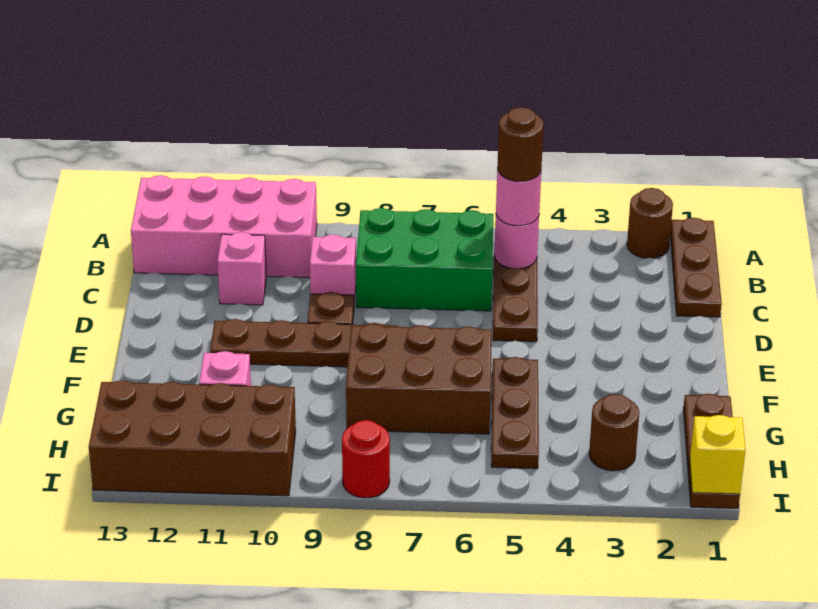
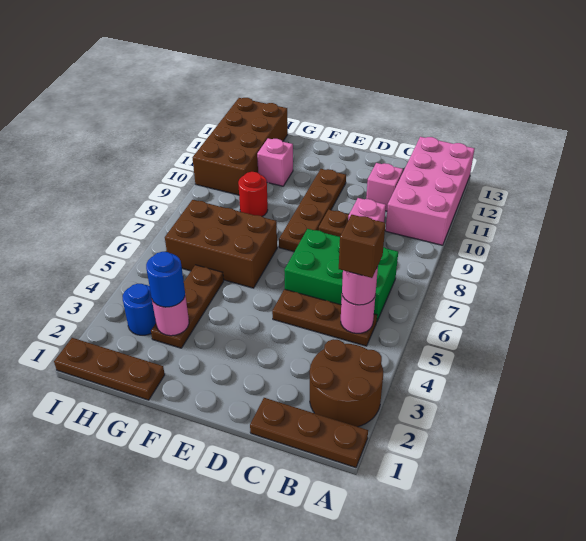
brown round brick A2 level 1 -> brown round brick A2:B3 level 1
brown round brick B5 level 4 -> brown brick B5 level 4
green brick B6:C8 level 1 -> green brick B6:D7 level 1
brown plate F5:H5 level 1 -> brown plate G3:G5 level 1
brown brick F6:G8 level 1 -> brown brick F6:H7 level 1
none -> pink round brick G3 level 2
none -> blue round brick G3 level 3
brown round brick H3 level 1 -> blue round brick H3 level 1
yellow brick I1 level 2 -> none
red round brick I8 level 1 -> red round brick G9 level 1

